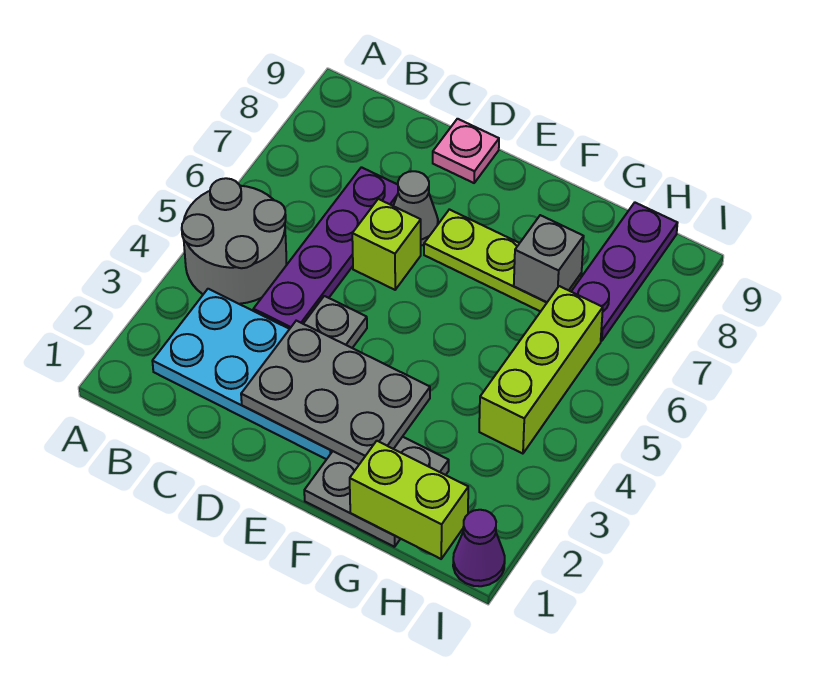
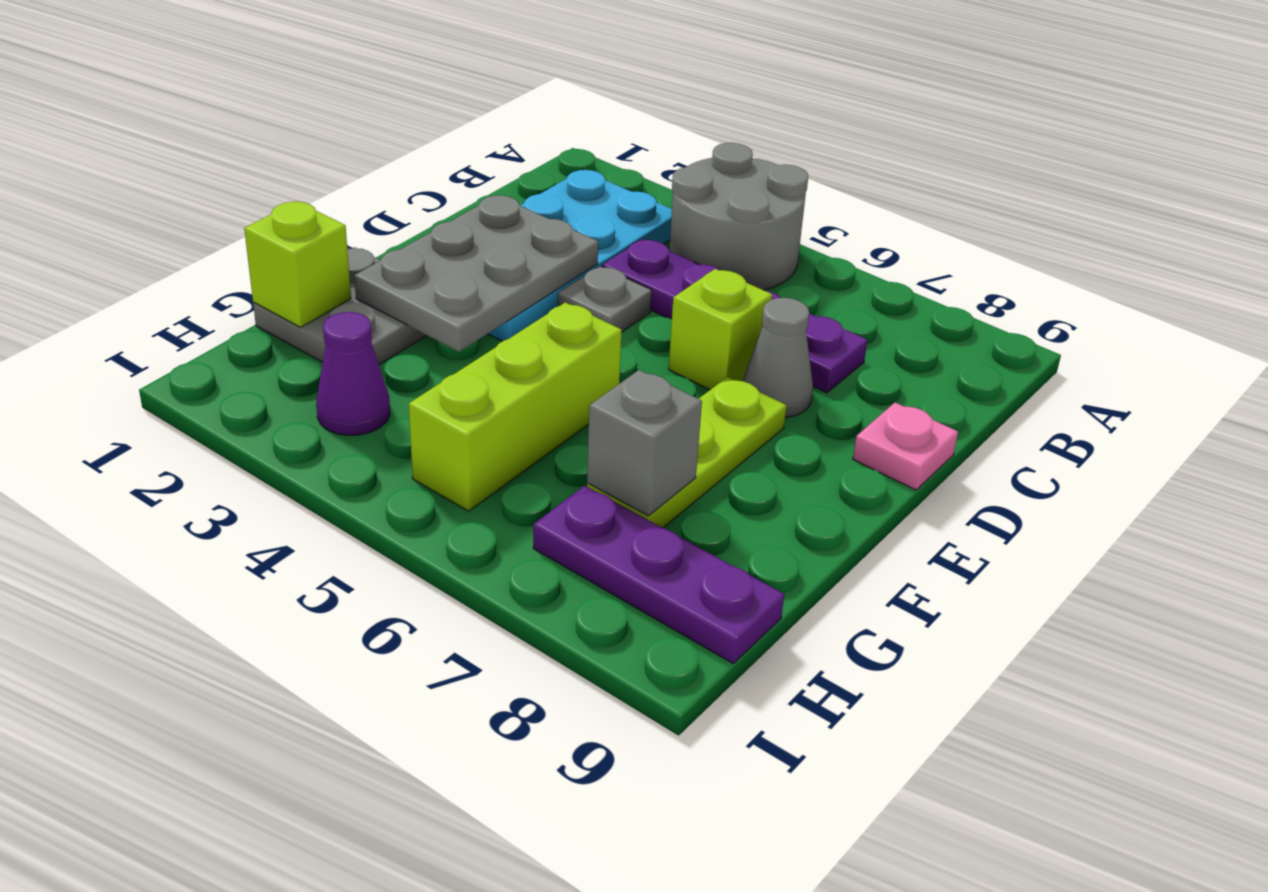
lime brick G1:H1 level 2 -> lime brick G1 level 2
lime brick H4:H6 level 1 -> lime brick F5:H5 level 1
purple cone I1 level 1 -> purple cone H3 level 1

